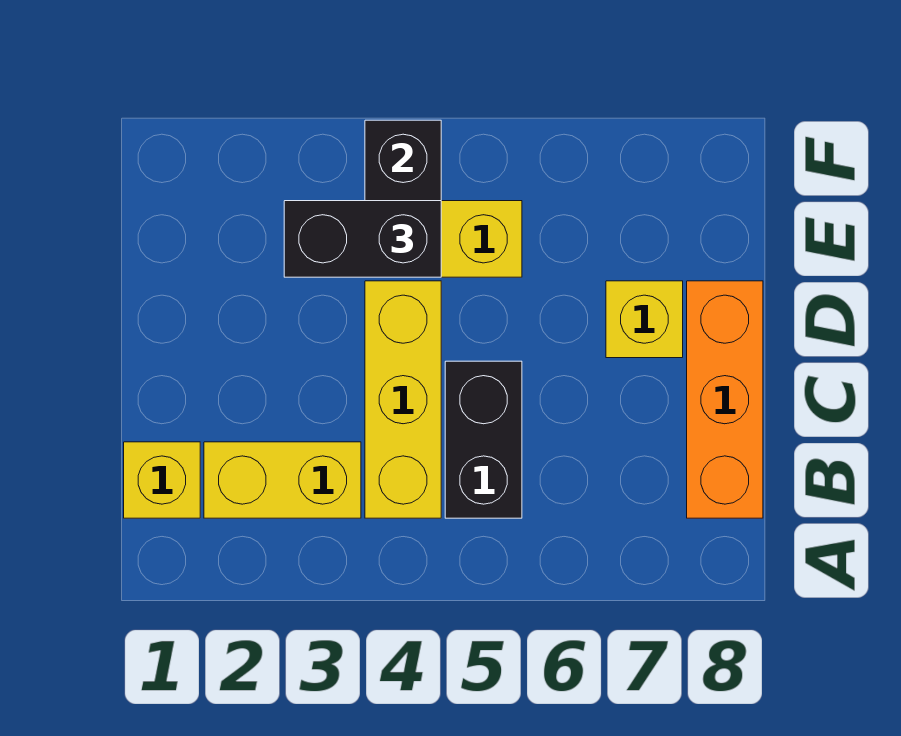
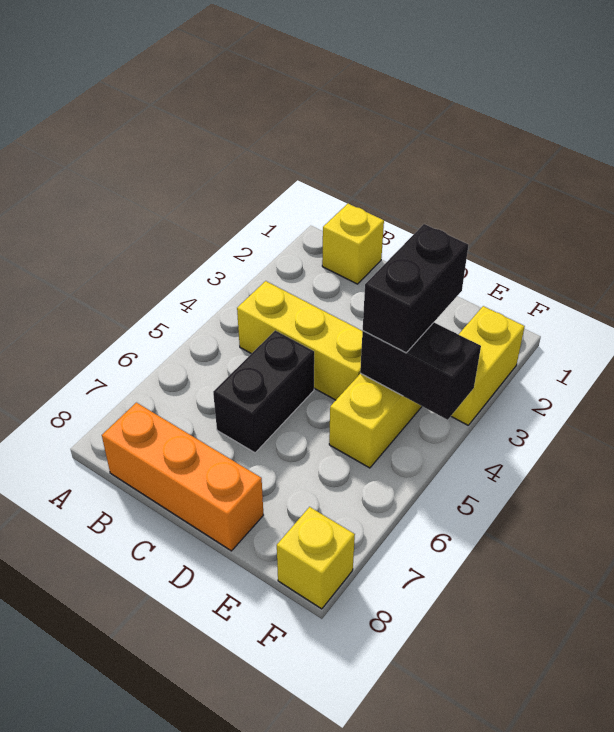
yellow brick B2:B3 level 1 -> yellow brick F2:F3 level 1
black brick B5:C5 level 1 -> black brick C5:C6 level 1
yellow brick D7 level 1 -> yellow brick F8 level 1

